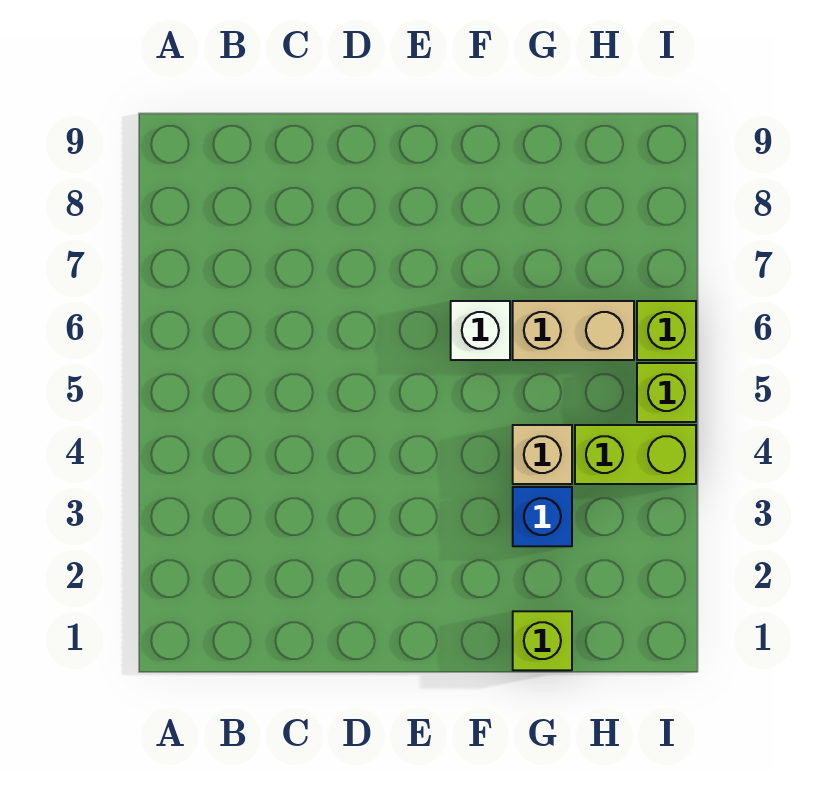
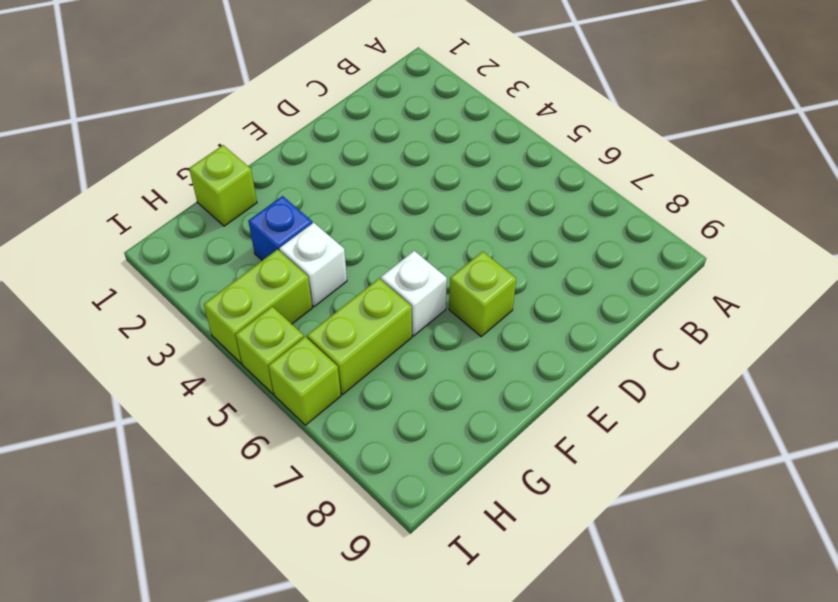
none -> lime brick E7 level 1
tan brick G4 level 1 -> white brick G4 level 1
tan brick G6:H6 level 1 -> lime brick G6:H6 level 1

